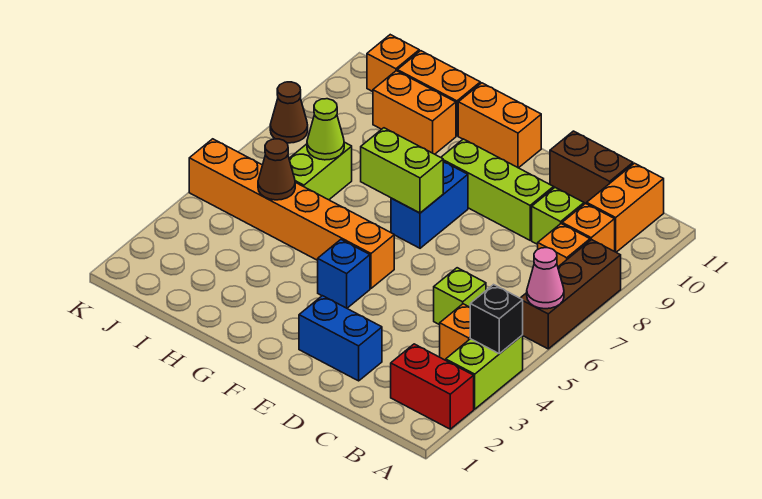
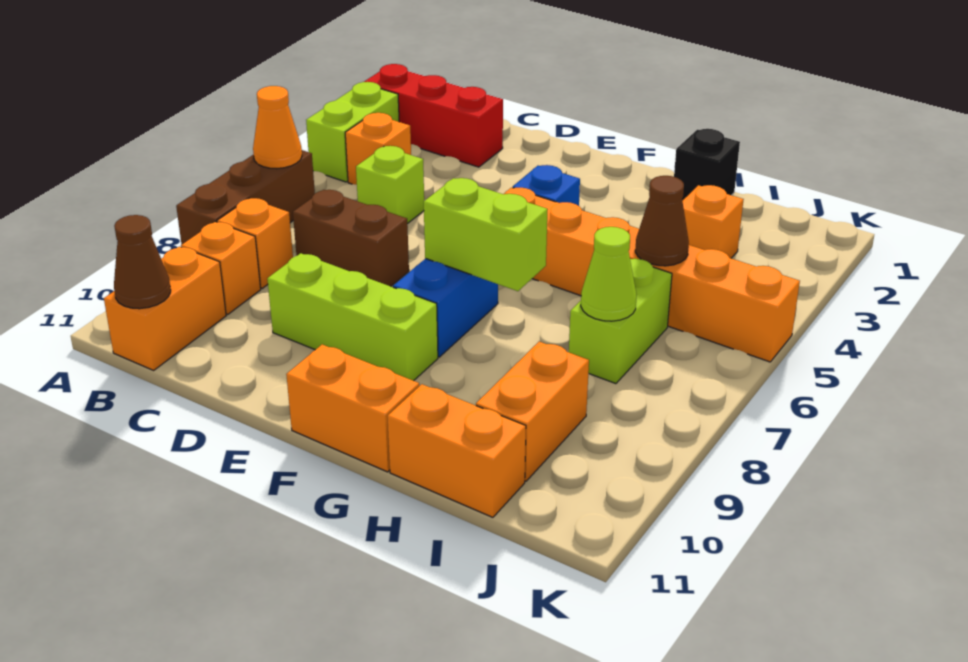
red brick A2:B2 level 1 -> red brick A2:C2 level 1
black brick A4 level 2 -> black brick H1 level 1
pink cone A6 level 2 -> orange cone A6 level 2
lime brick C9 level 1 -> none
brown brick C11:D11 level 1 -> brown brick C7:D7 level 1
blue brick D2:E2 level 1 -> none
orange brick H10:I10 level 1 -> orange brick I9:I10 level 1
orange brick J11 level 1 -> orange brick I3 level 1
brown cone K8 level 1 -> brown cone B11 level 2

